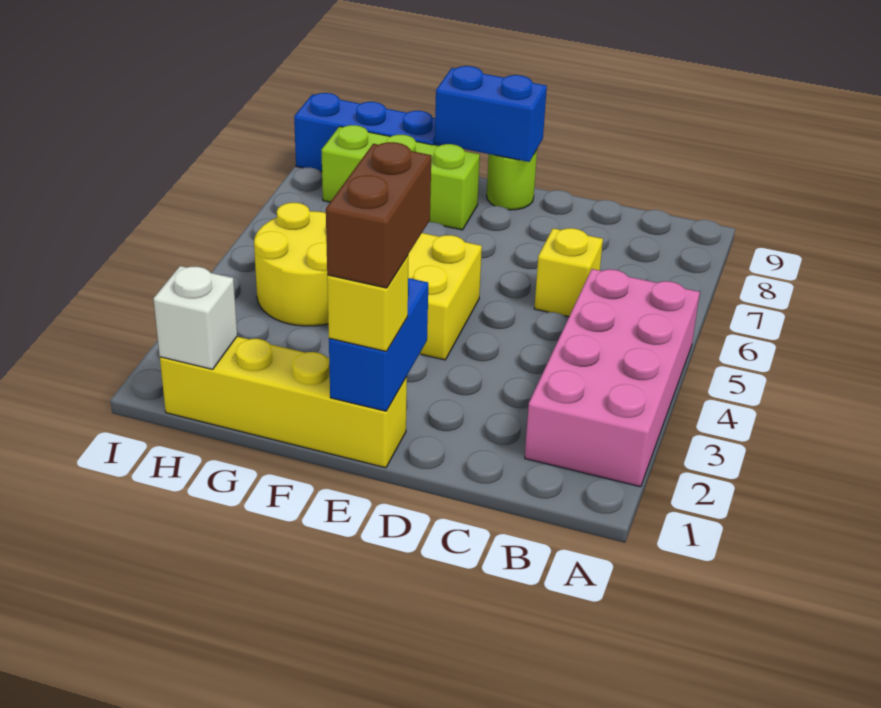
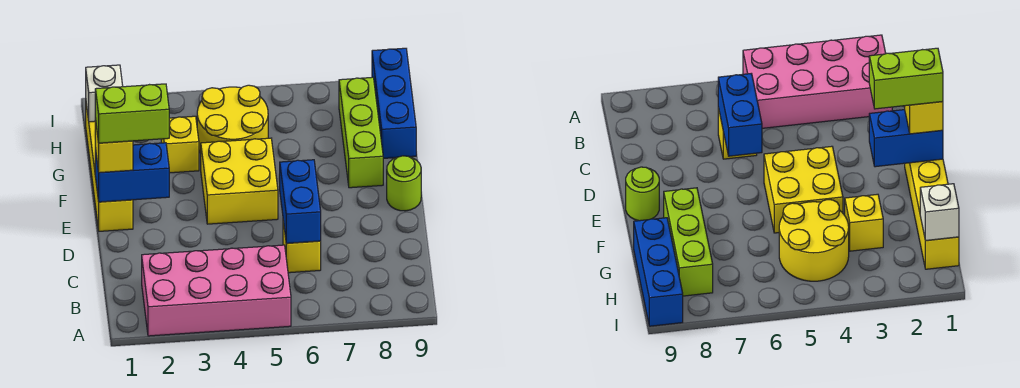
brown brick E1:E2 level 4 -> lime brick E1:E2 level 4
blue brick E9:F9 level 2 -> blue brick C6:D6 level 2
none -> yellow brick G3 level 1

